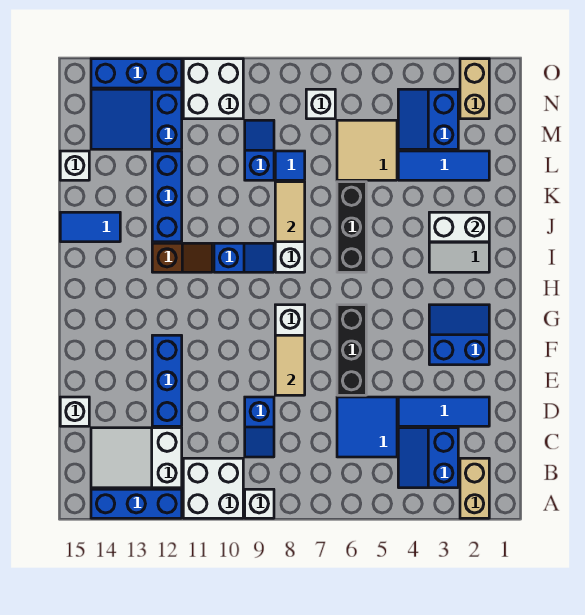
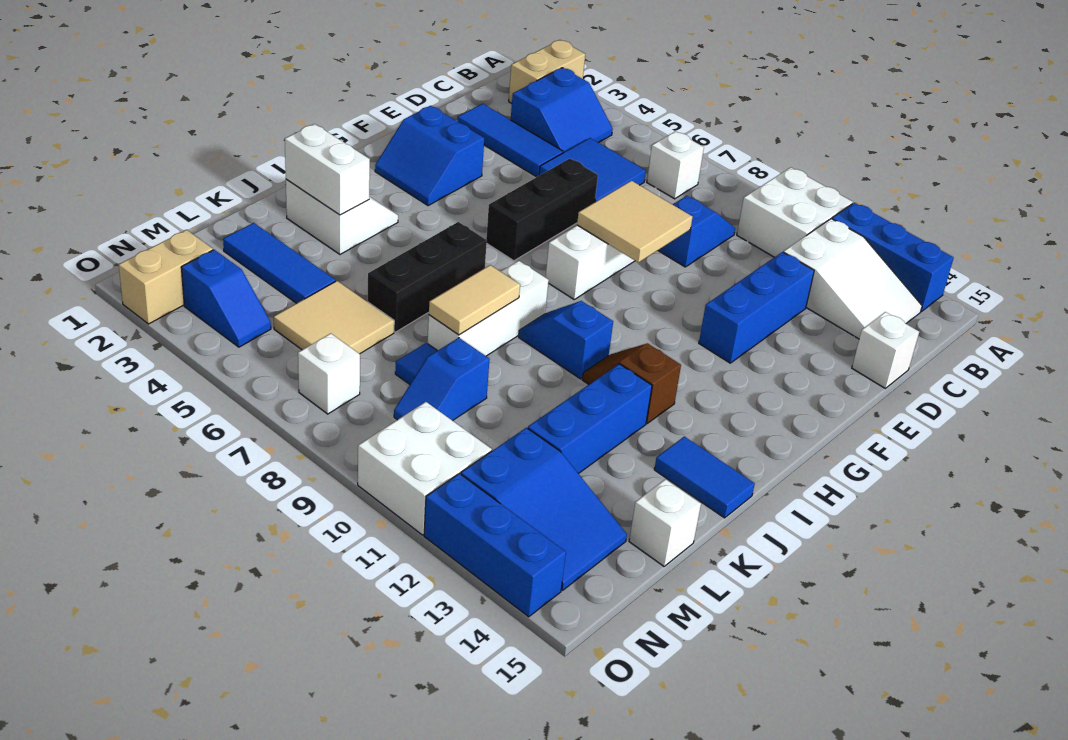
white brick A9 level 1 -> white brick B7 level 1
tan tile E8:F8 level 2 -> tan tile E8:F9 level 2
blue slope M3:N4 level 1 top 3 -> blue slope N3:N4 level 1 top 3

